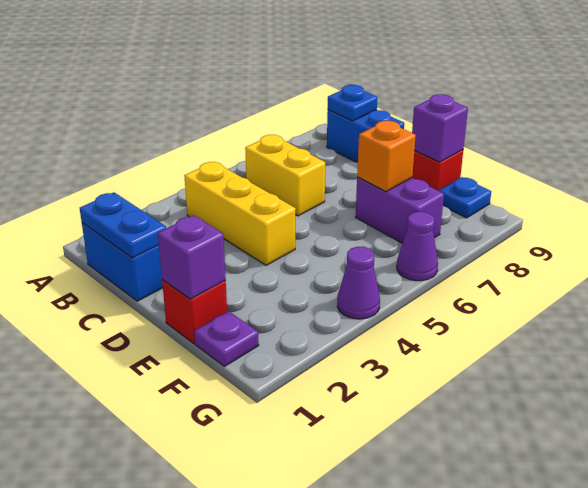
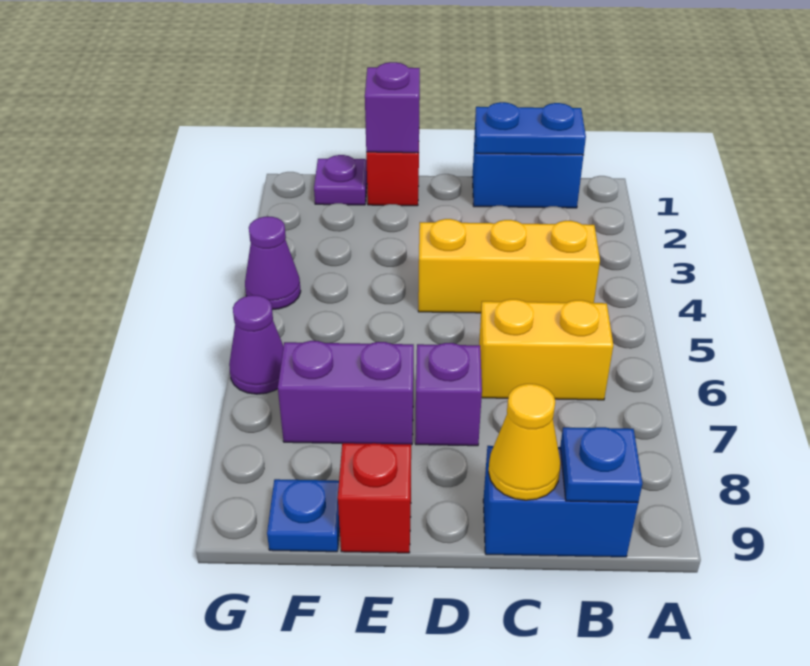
none -> yellow cone C9 level 2
orange brick E7 level 2 -> none
purple brick E9 level 2 -> purple brick D7 level 1

